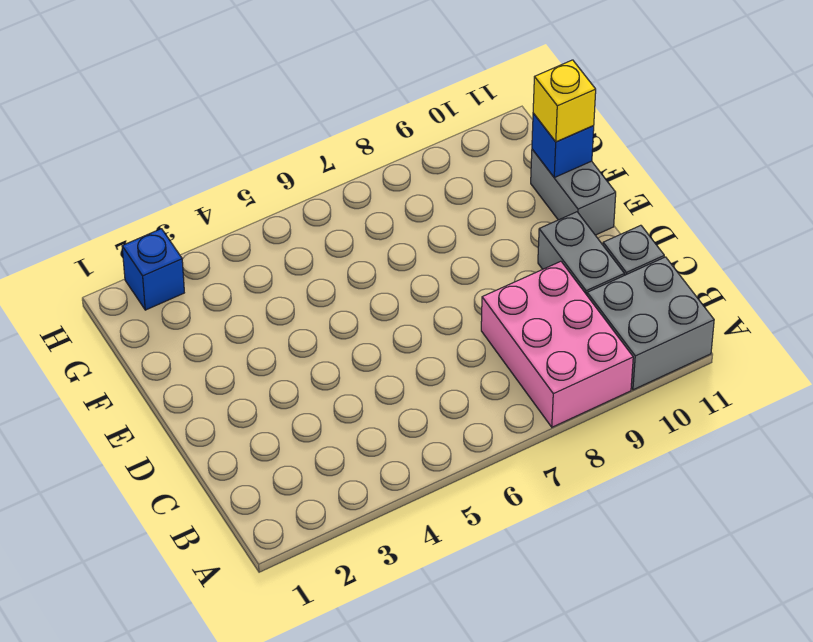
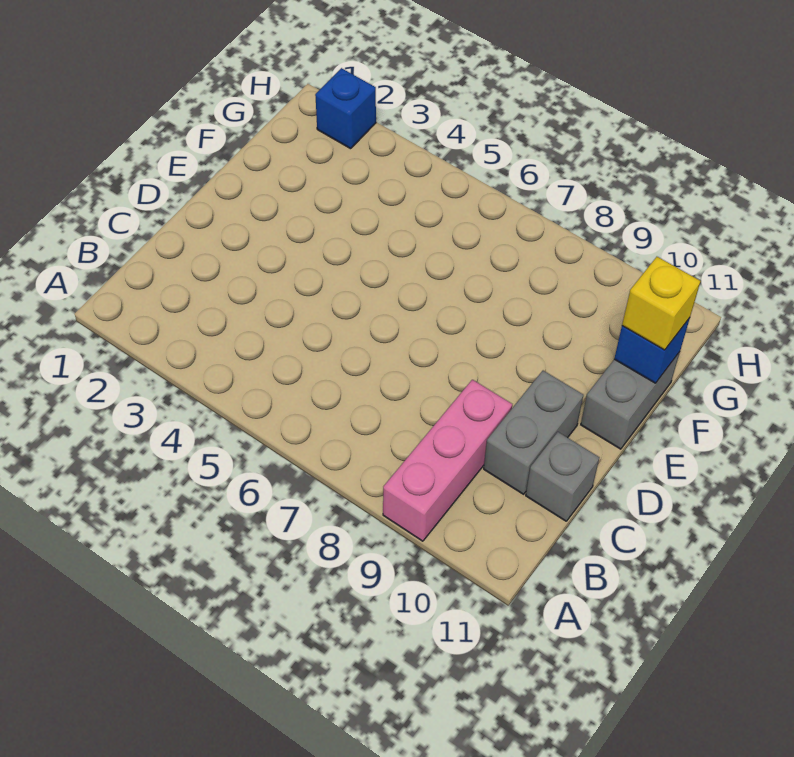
pink brick A8:C9 level 1 -> pink brick A9:C9 level 1
grey brick A10:B11 level 1 -> none

